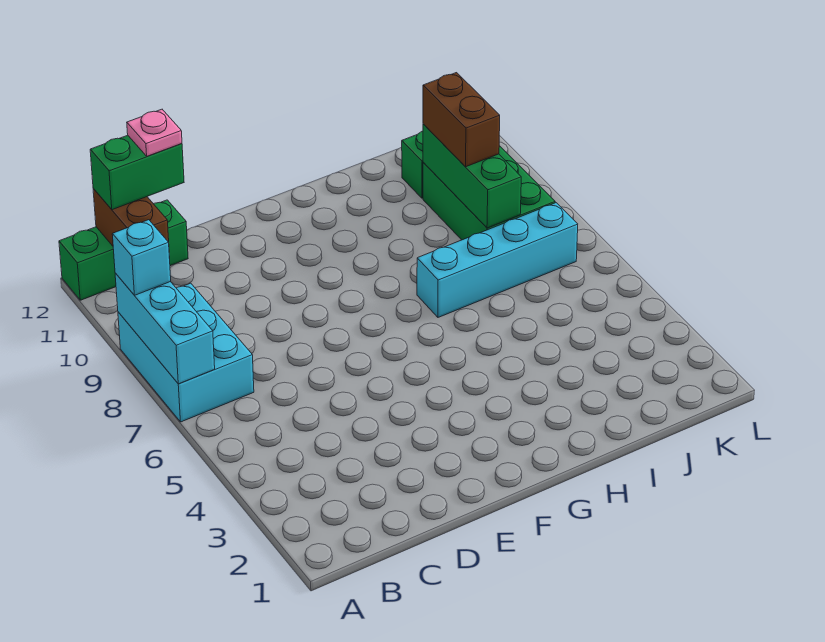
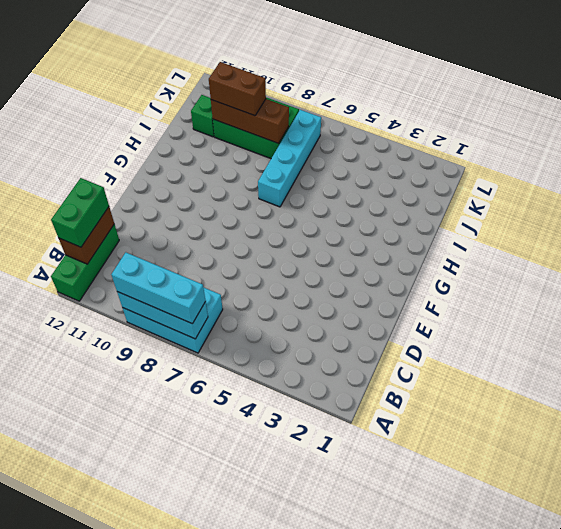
cyan brick A9 level 3 -> cyan brick A7:A9 level 3
brown brick B11:B12 level 2 -> brown brick B12:C12 level 2
pink plate C12 level 4 -> none
green brick J8:J10 level 2 -> brown brick J8:J10 level 2

